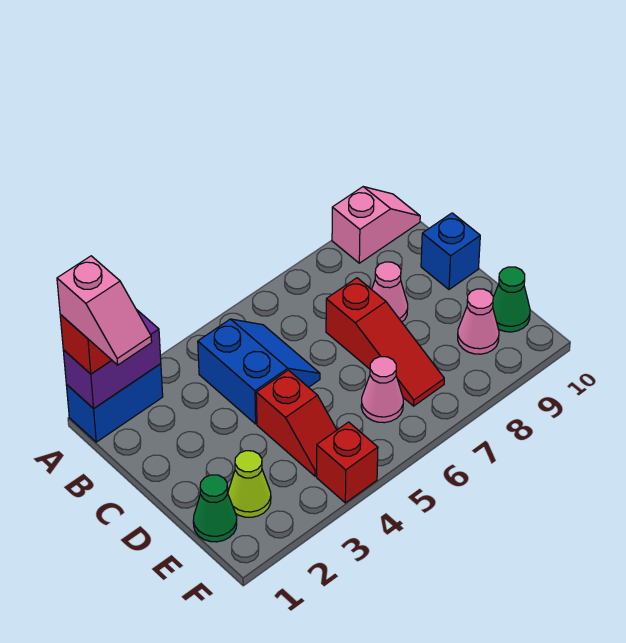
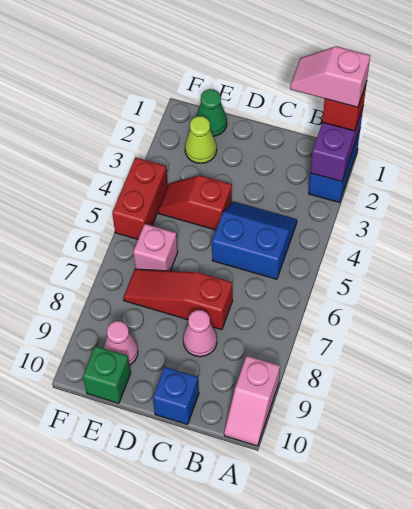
blue slope B4:C5 level 1 top 4 -> blue slope B4:C5 level 1 top 5
pink cone E6 level 1 -> pink brick E6 level 1
green cone E10 level 1 -> green brick E10 level 1
red brick F4 level 1 -> red brick F4:F5 level 1

